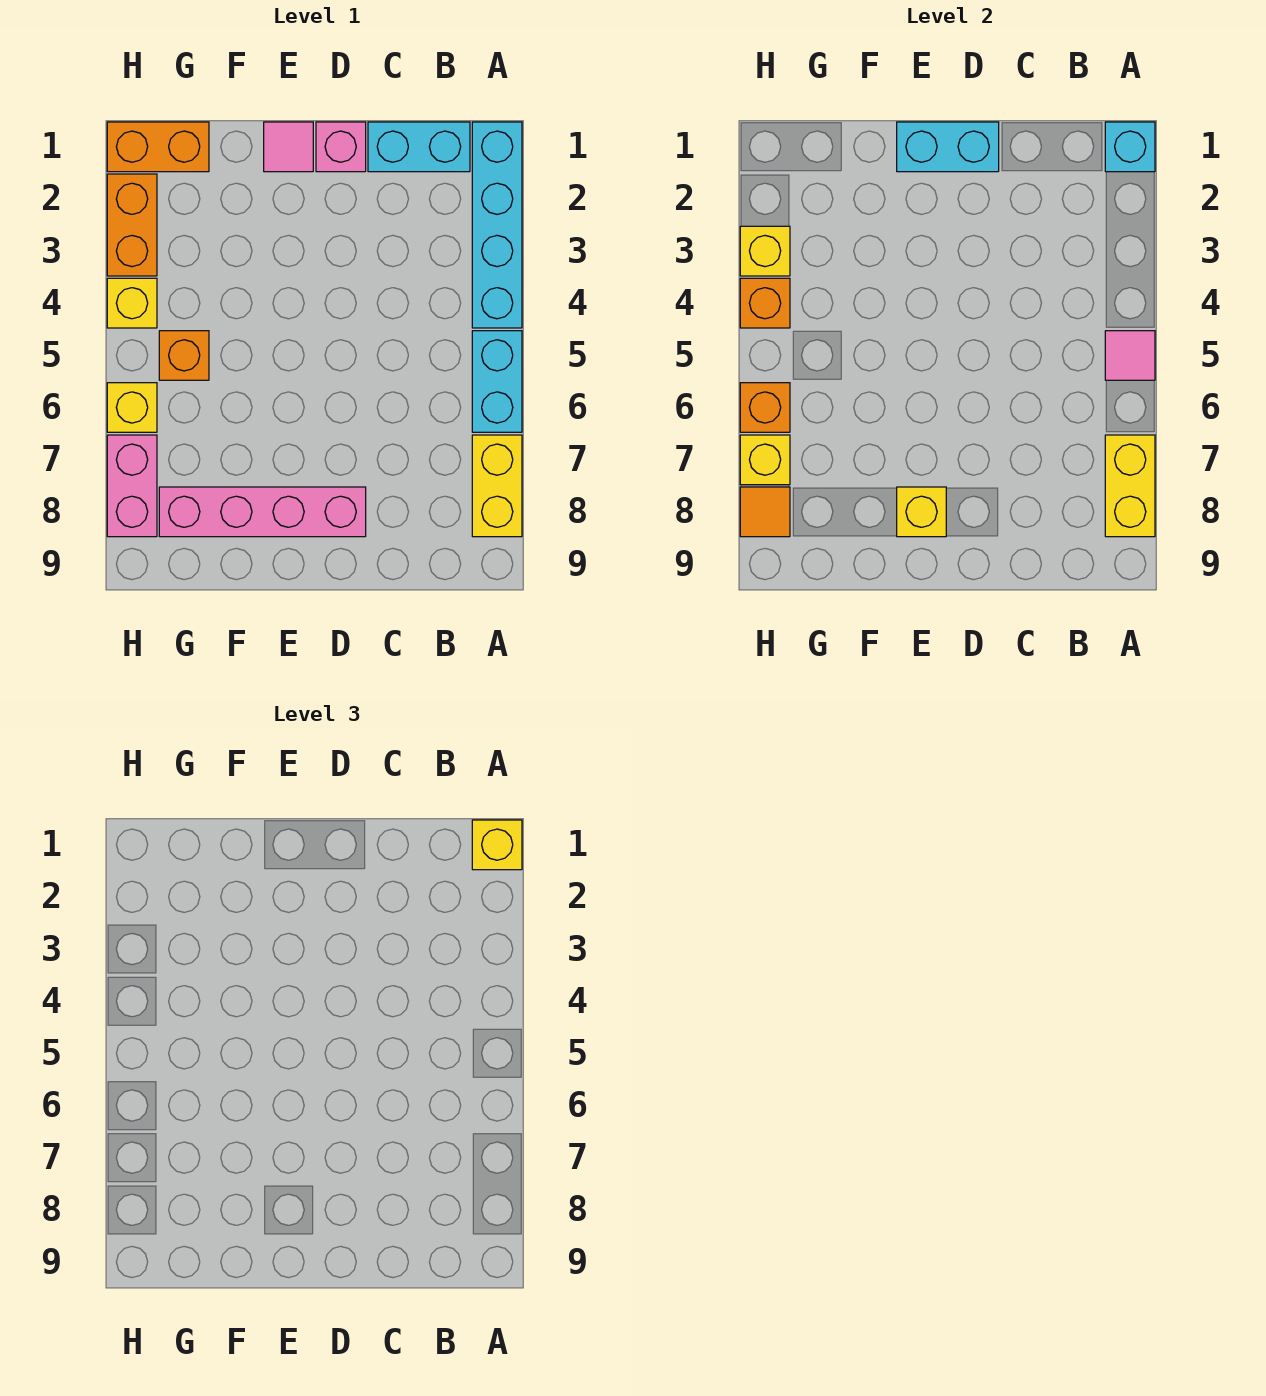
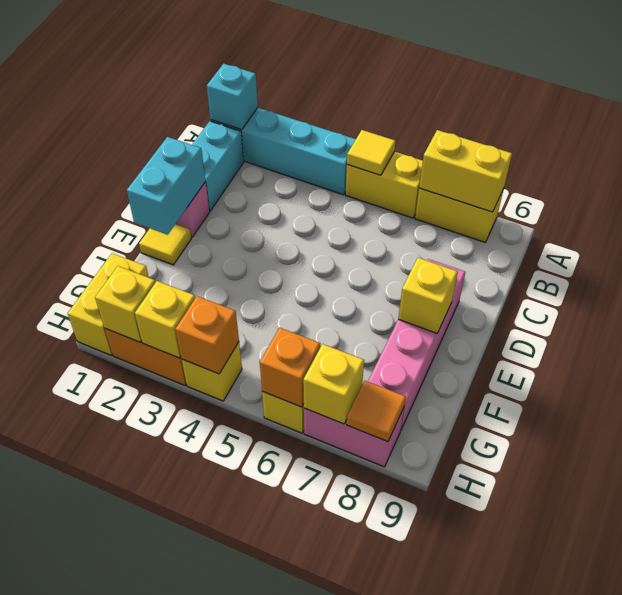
yellow brick A1 level 3 -> yellow brick H2 level 2
cyan brick A5:A6 level 1 -> yellow brick A5:A6 level 1
pink tile A5 level 2 -> yellow tile A5 level 2
pink tile E1 level 1 -> yellow tile E1 level 1
orange brick G1:H1 level 1 -> yellow brick G1:H1 level 1
orange brick G5 level 1 -> none

